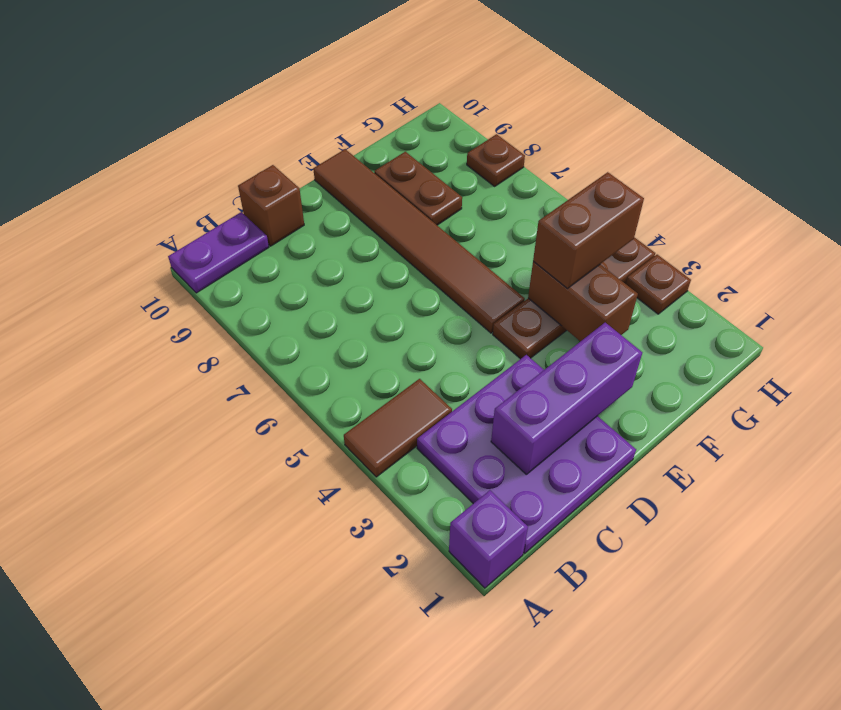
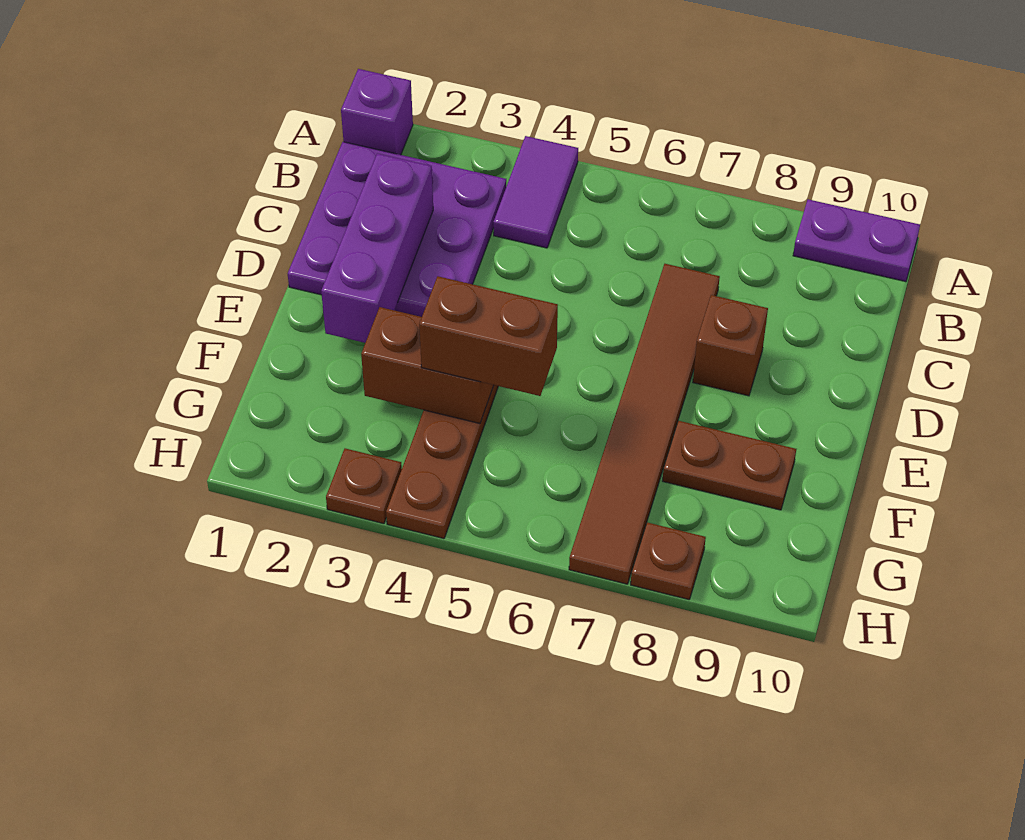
brown tile A4:B4 level 1 -> purple tile A4:B4 level 1
purple plate A10:B10 level 1 -> purple plate A9:A10 level 1
brown brick C10 level 1 -> brown brick D8 level 1
brown tile E5:E10 level 1 -> brown tile C7:H7 level 1
brown brick F4:G4 level 3 -> brown brick F4:F5 level 3

